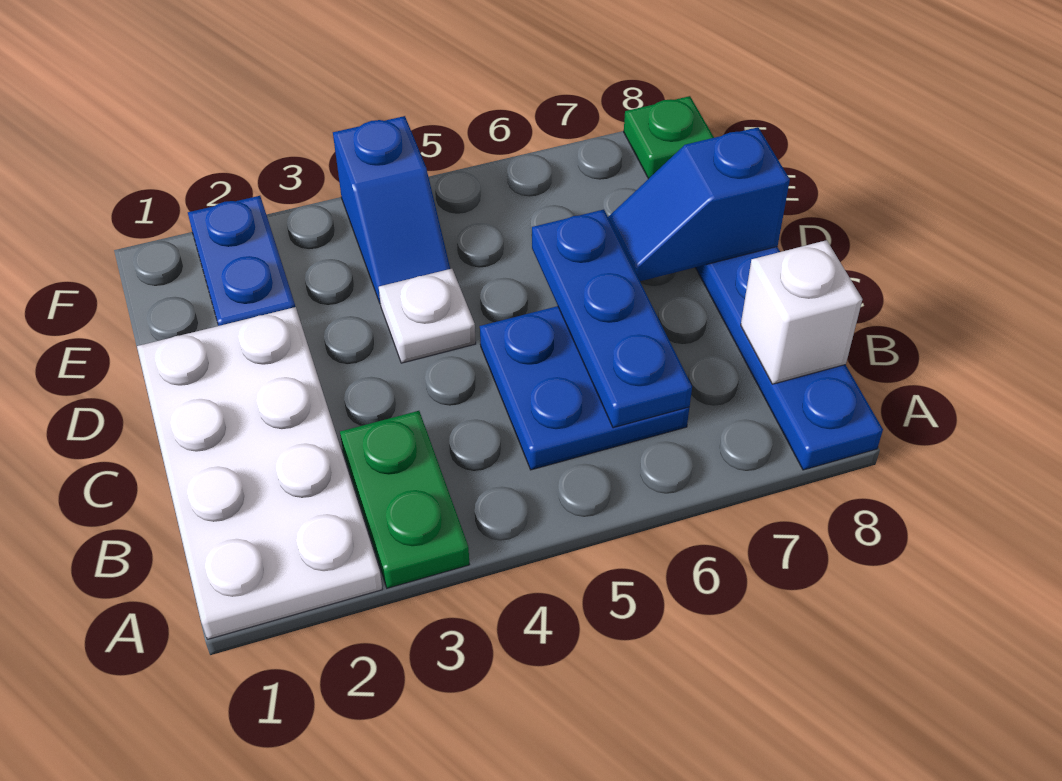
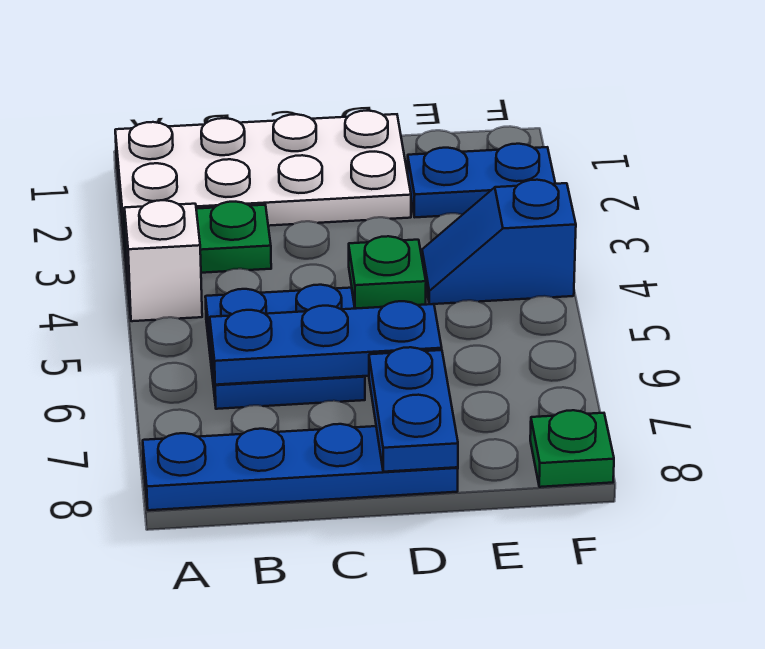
white brick B8 level 2 -> white brick A4 level 1
white plate D4 level 1 -> green plate D4 level 1
blue slope D7:D8 level 2 top 8 -> blue plate D7:D8 level 2

